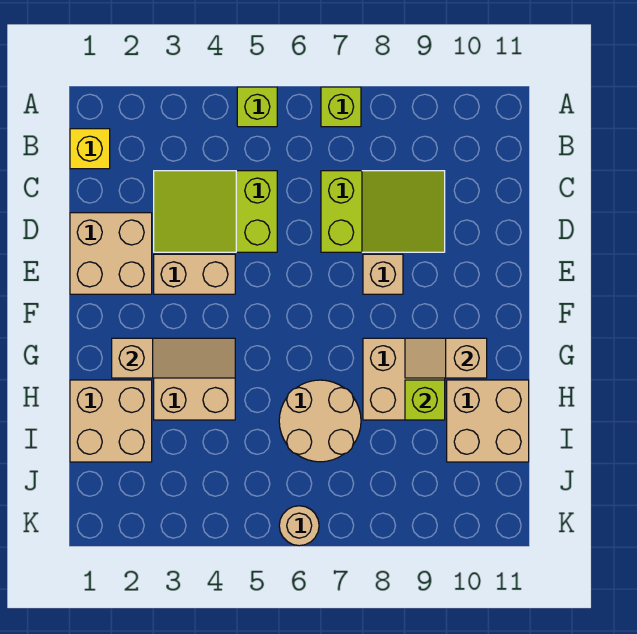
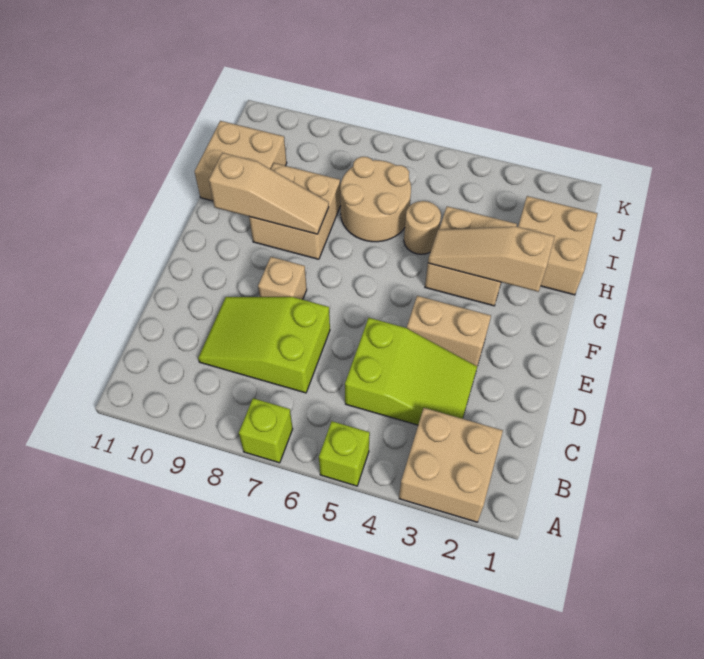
yellow brick B1 level 1 -> none
tan brick D1:E2 level 1 -> tan brick A2:B3 level 1
tan slope G9:G10 level 2 top 10 -> tan slope G8:G10 level 2 top 10
lime brick H9 level 2 -> none
tan round brick K6 level 1 -> tan round brick H5 level 1

